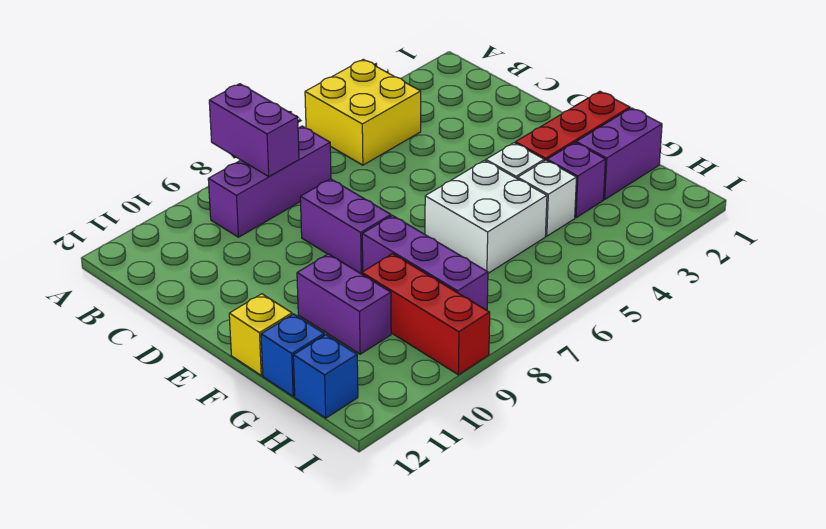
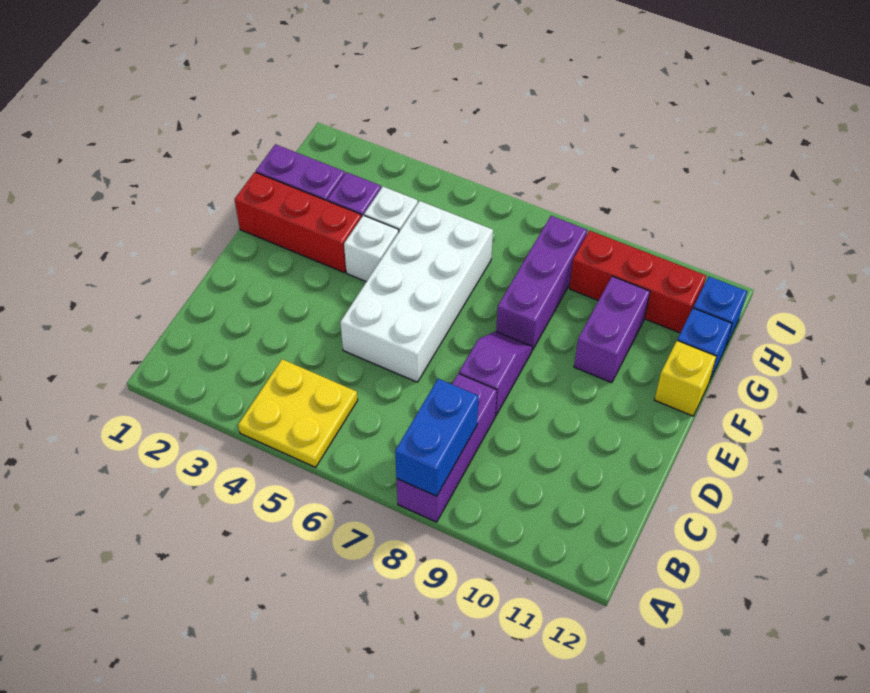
yellow brick A4:B5 level 1 -> yellow plate A4:B5 level 1
purple brick A8:B8 level 2 -> blue brick A8:B8 level 2
purple brick B7:B9 level 1 -> purple brick A8:C8 level 1
purple brick D8:E8 level 1 -> purple slope D8:E8 level 1 top D
white brick F5:G6 level 1 -> white brick D5:G6 level 1
red brick G9:I9 level 1 -> red brick H9:H11 level 1

